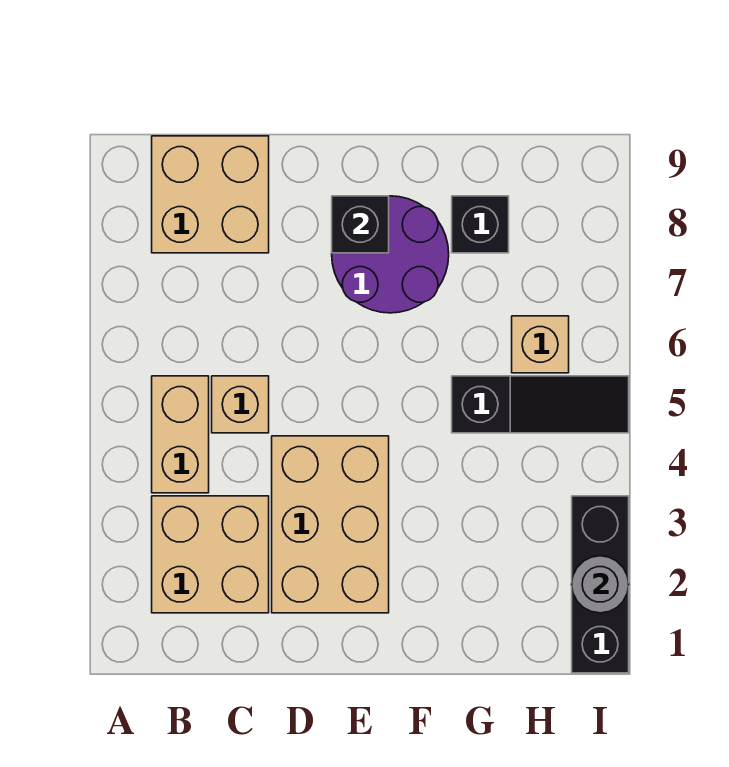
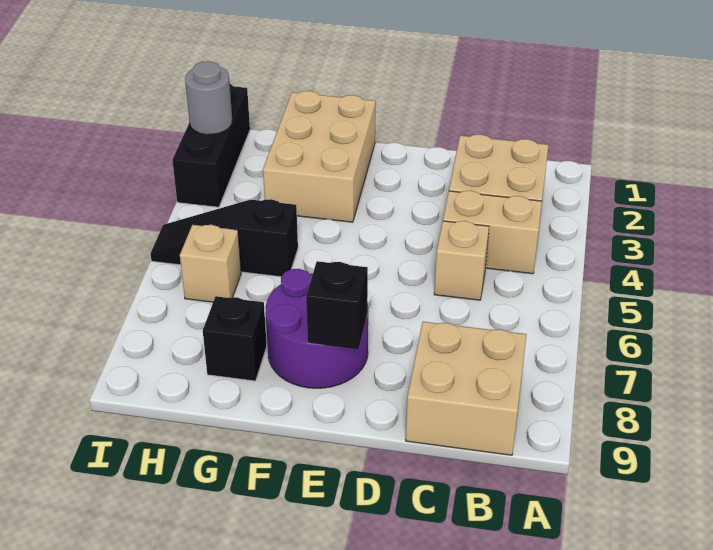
tan brick B4:B5 level 1 -> tan brick B4:C4 level 1
tan brick D2:E4 level 1 -> tan brick F1:G3 level 1

